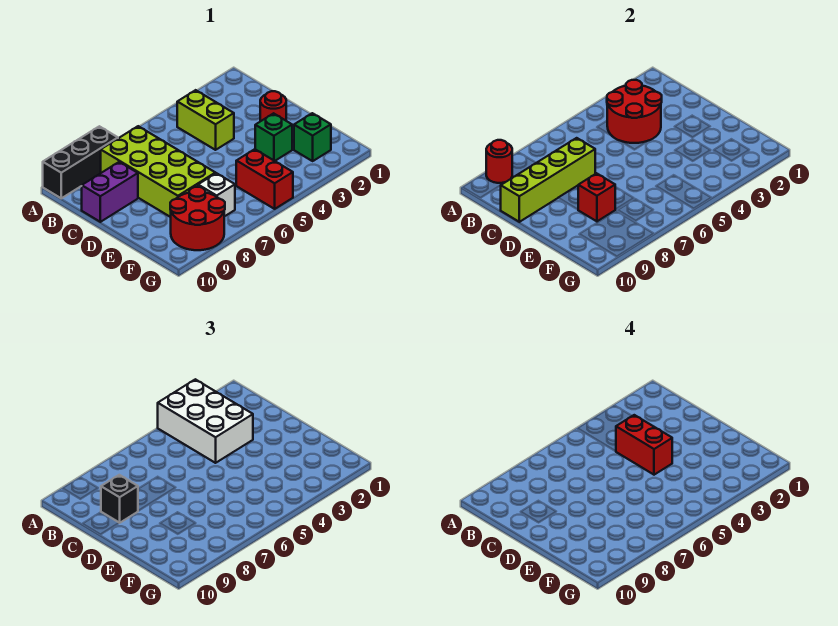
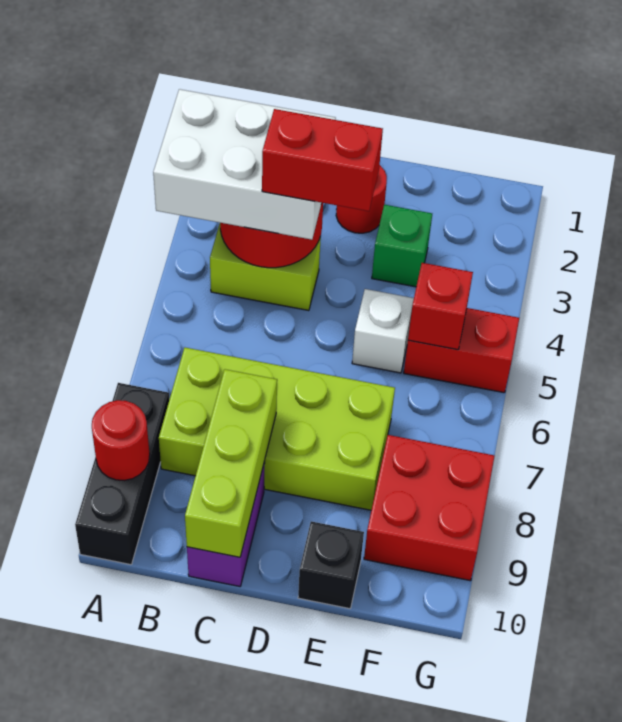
lime brick C7:C10 level 2 -> lime brick C8:C10 level 2
black brick C9 level 3 -> black brick E10 level 1
red brick E8 level 2 -> red brick F5 level 2
green brick F2 level 1 -> none
white brick F7 level 1 -> white brick E5 level 1
red round brick F8:G9 level 1 -> red brick F8:G9 level 1

